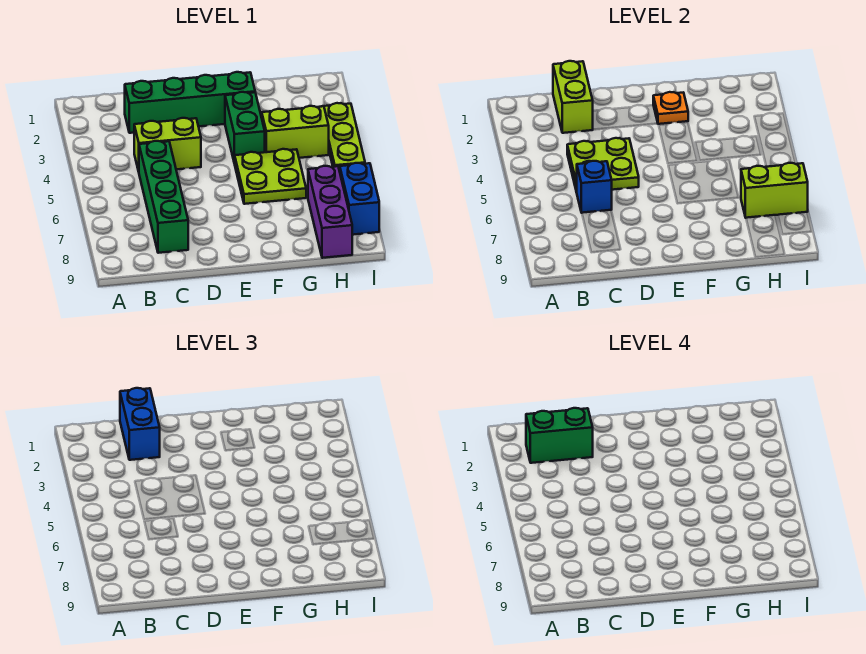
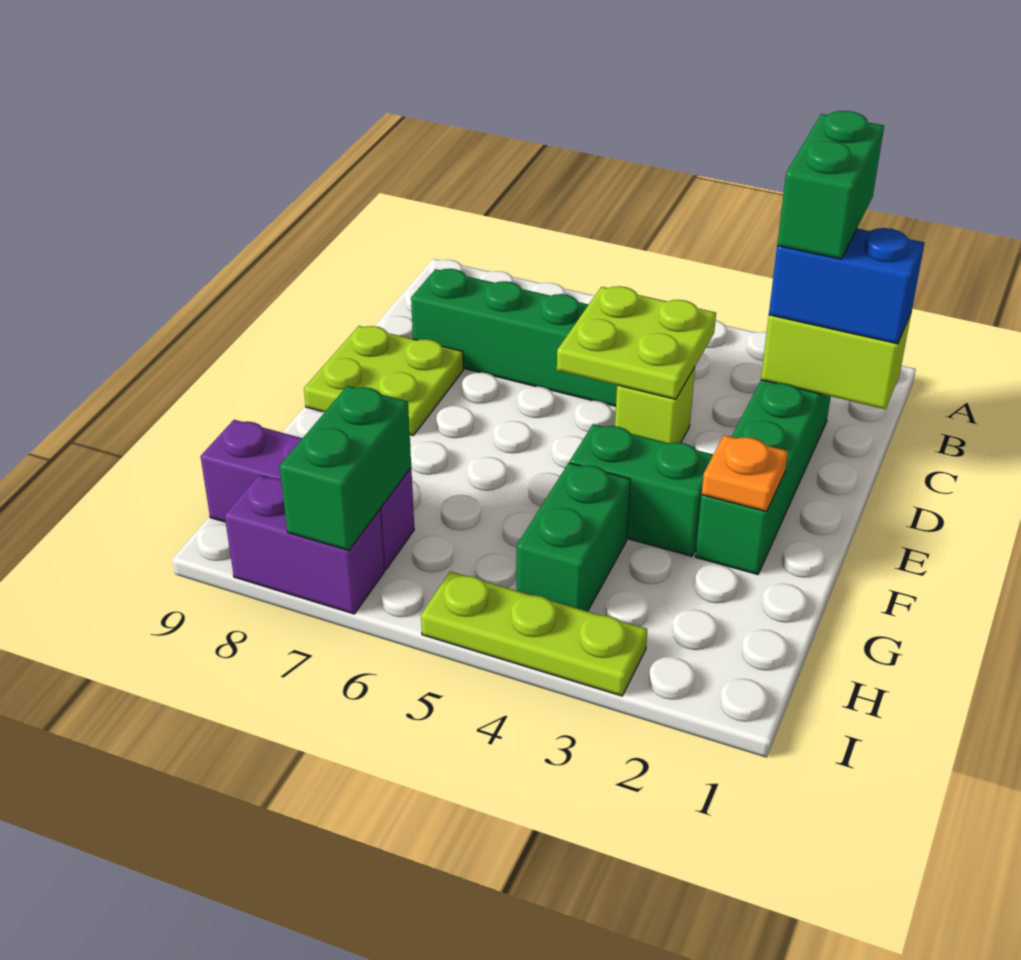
lime brick C4:D4 level 1 -> lime brick D4 level 1
blue brick C6 level 2 -> none
lime plate F5:G6 level 1 -> lime plate D8:E9 level 1
lime brick G4:H4 level 1 -> green brick G4:H4 level 1
lime brick H7:I7 level 2 -> green brick H7:I7 level 2
blue brick I7:I8 level 1 -> purple brick I7:I8 level 1

